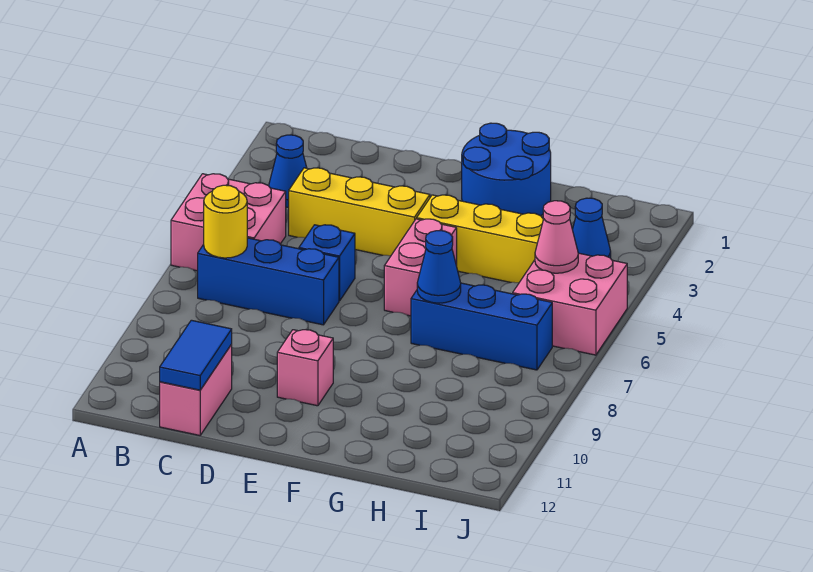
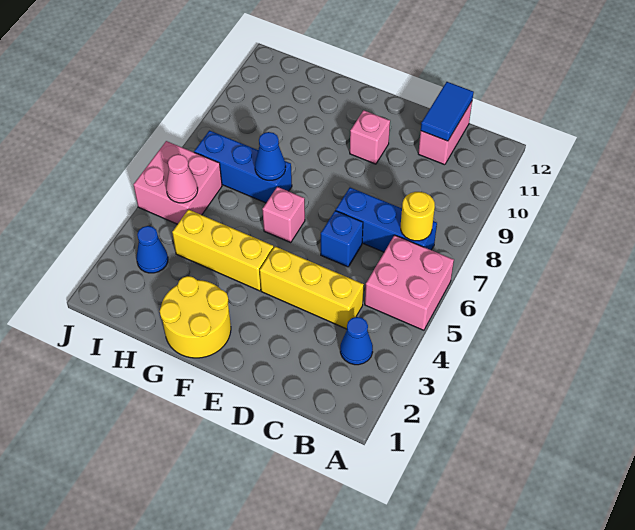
blue round brick F1:G2 level 1 -> yellow round brick F1:G2 level 1
pink brick F5:F6 level 1 -> pink brick F6 level 1

